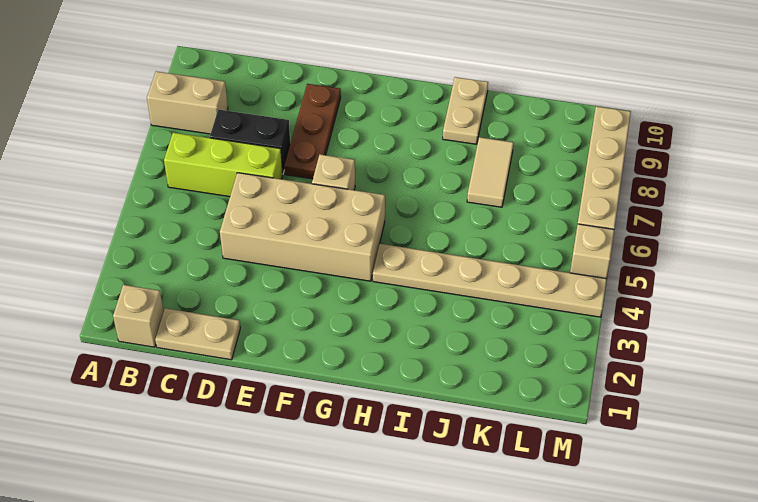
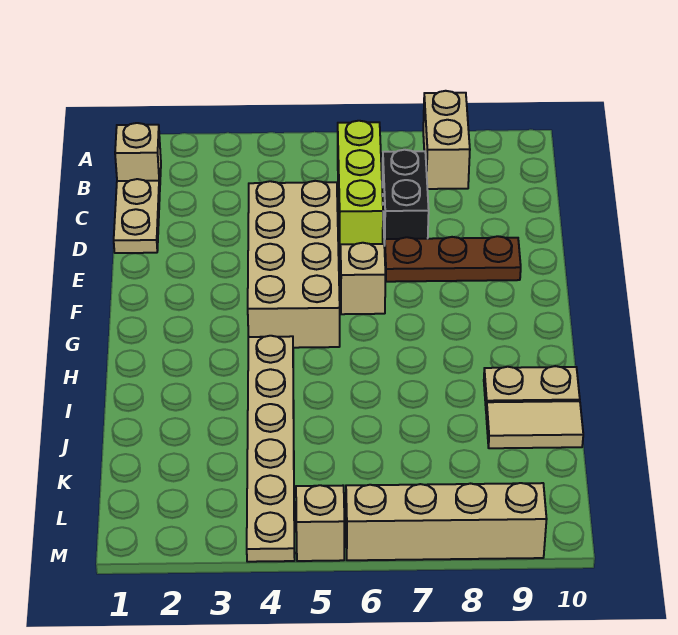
tan tile J7:J8 level 1 -> tan tile J9:J10 level 1

